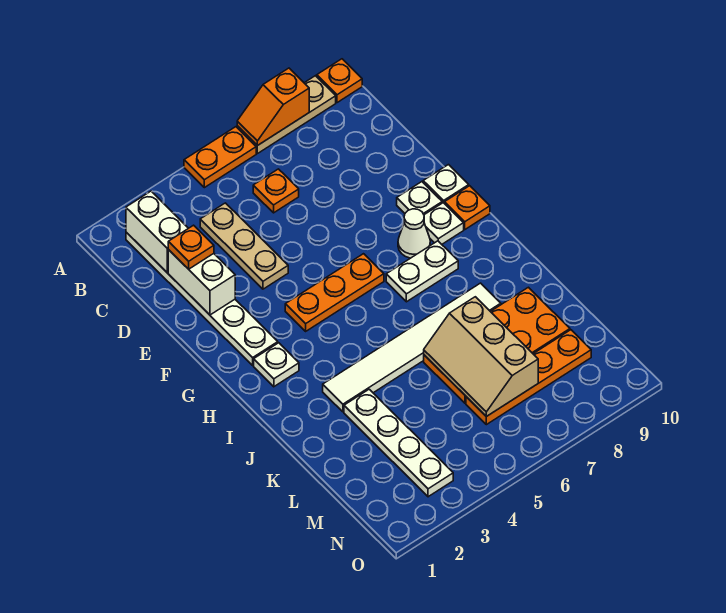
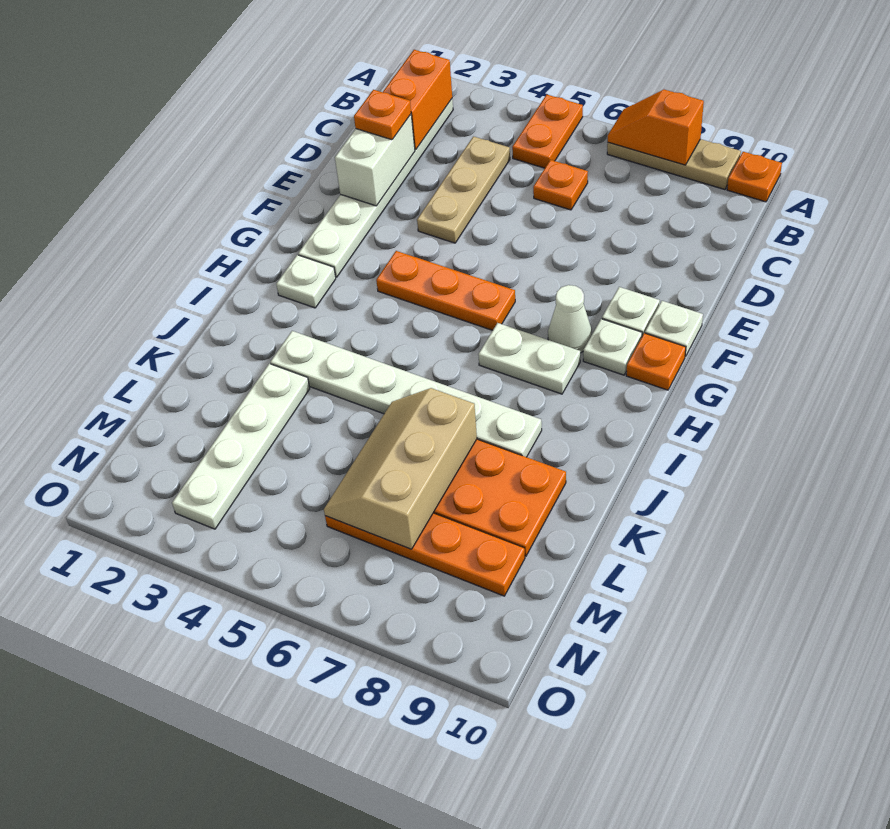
orange plate A5:A6 level 1 -> orange plate A5:B5 level 1
white brick B2:C2 level 2 -> orange brick B2:C2 level 2
white tile J3:J8 level 1 -> white plate J3:J8 level 1

